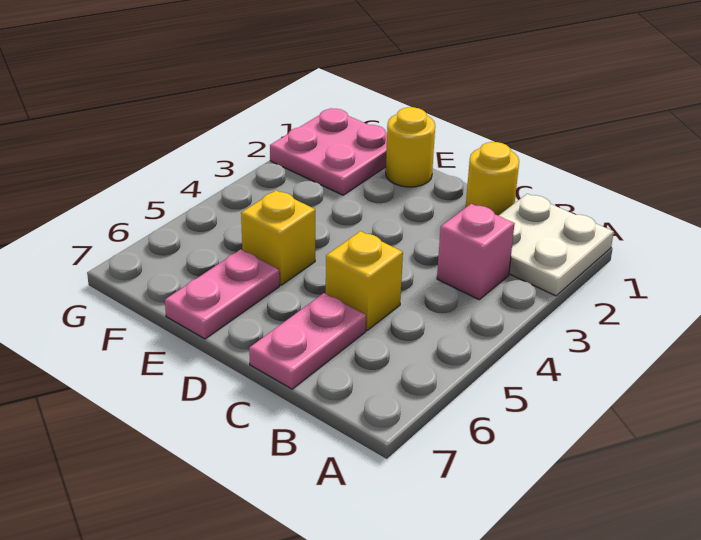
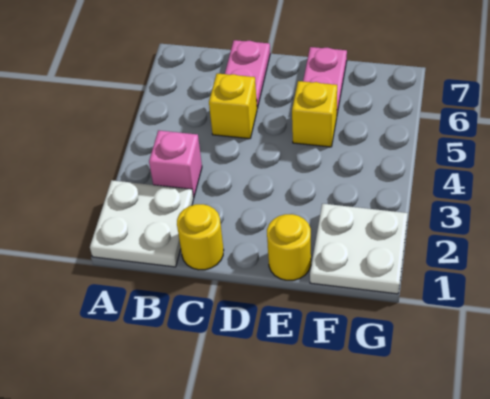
pink plate F1:G2 level 1 -> white plate F1:G2 level 1

